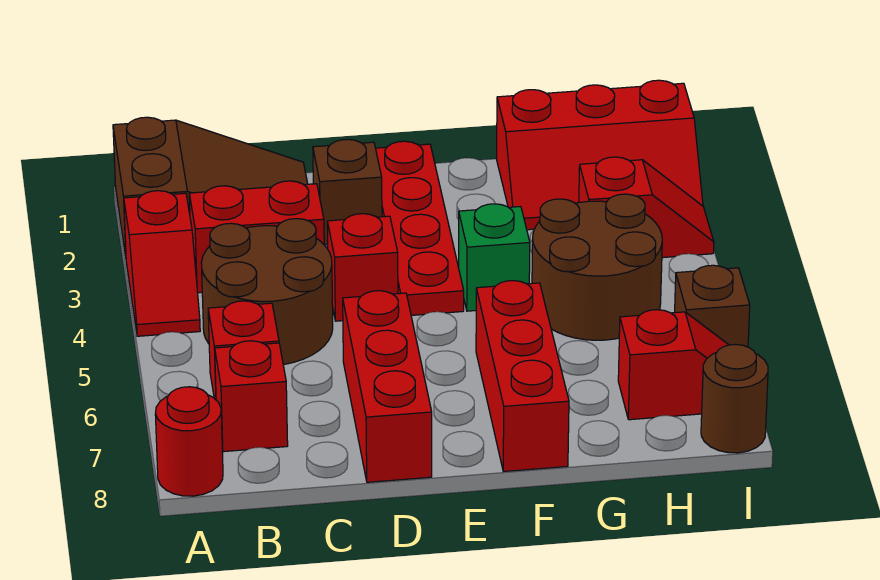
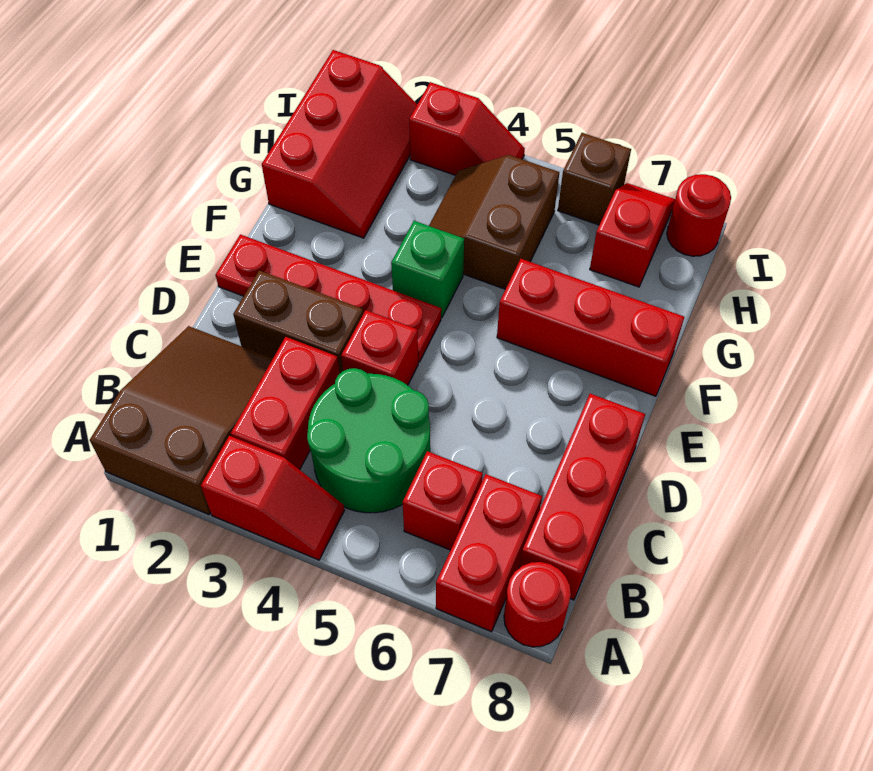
brown round brick B4:C5 level 1 -> green round brick B4:C5 level 1
red brick B7 level 1 -> red brick A7:B7 level 1
brown brick D2 level 1 -> brown brick D2:D3 level 1
red brick D6:D8 level 1 -> red brick B8:D8 level 1
brown round brick G4:H5 level 1 -> brown slope G4:H5 level 1 top 5
red slope H3:I3 level 1 top H -> red slope I3:I4 level 1 top 3
brown round brick I8 level 1 -> red round brick I8 level 1

